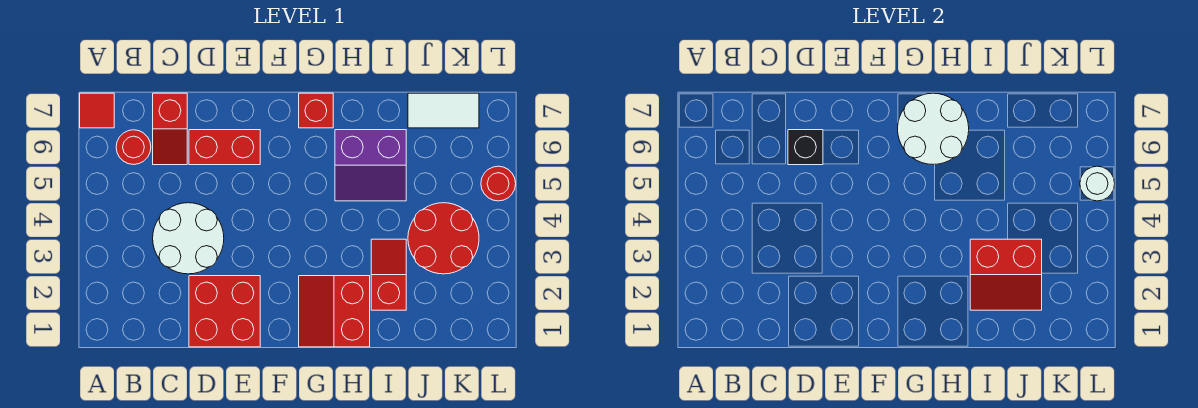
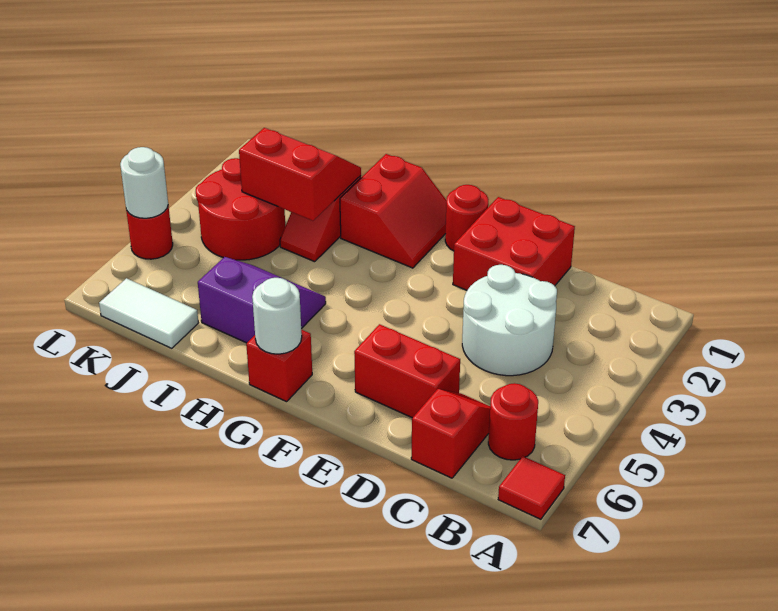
black brick D6 level 2 -> none
none -> red round brick F1 level 1
white round brick G6:H7 level 2 -> white round brick G7 level 2

